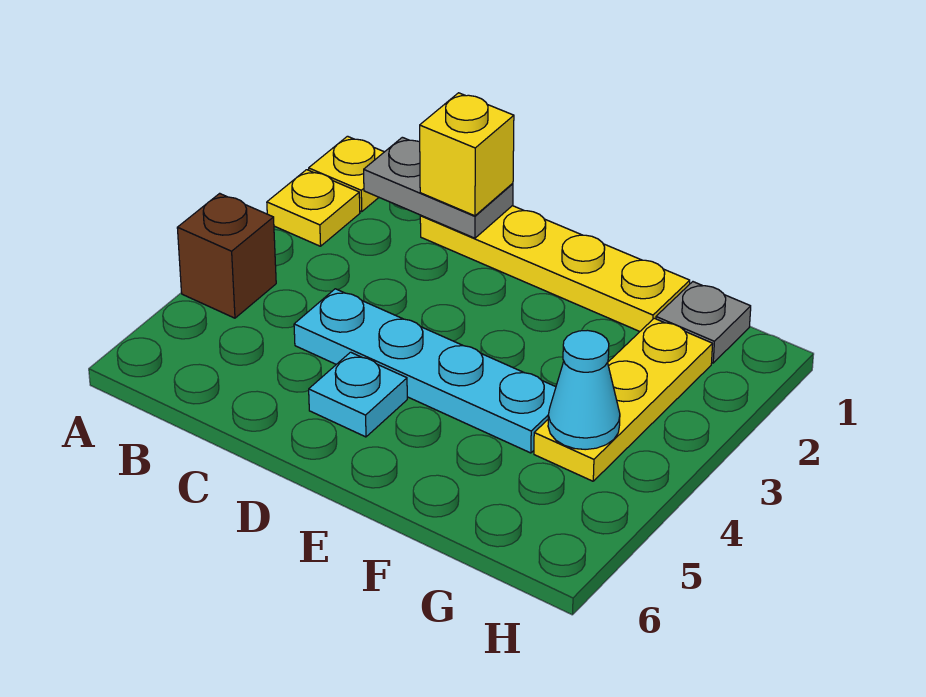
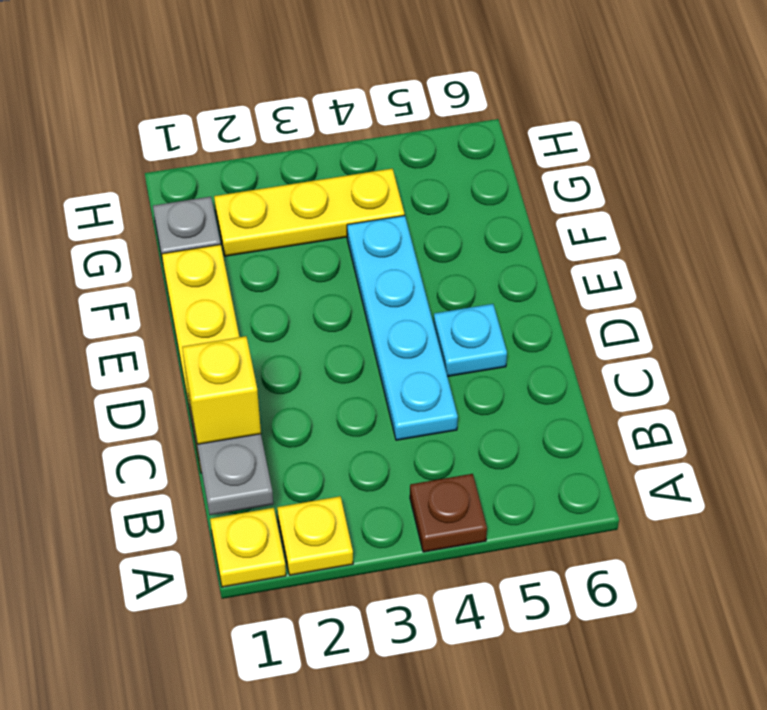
brown brick A4 level 1 -> brown plate A4 level 1
cyan cone G4 level 2 -> none

